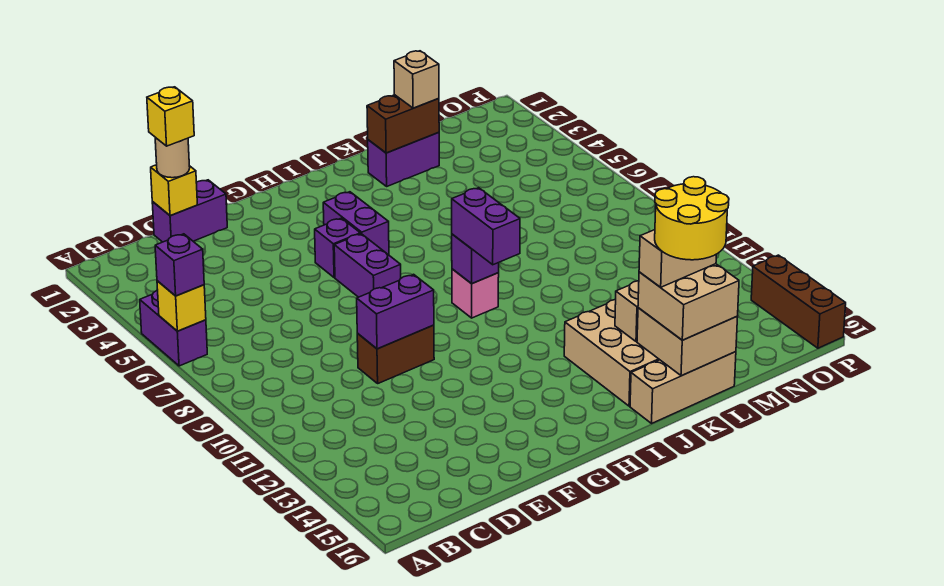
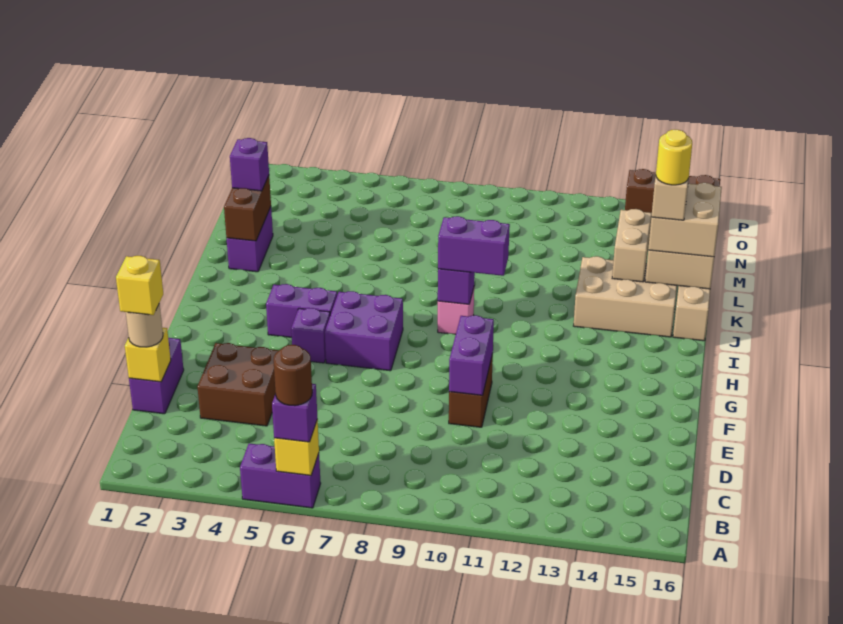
none -> brown round brick A6 level 4
none -> brown brick D3:E4 level 1
purple brick G6:G7 level 1 -> purple brick G6:H7 level 1
yellow round brick K15:L16 level 5 -> yellow round brick K15 level 5
tan brick L2 level 3 -> purple brick L2 level 3

